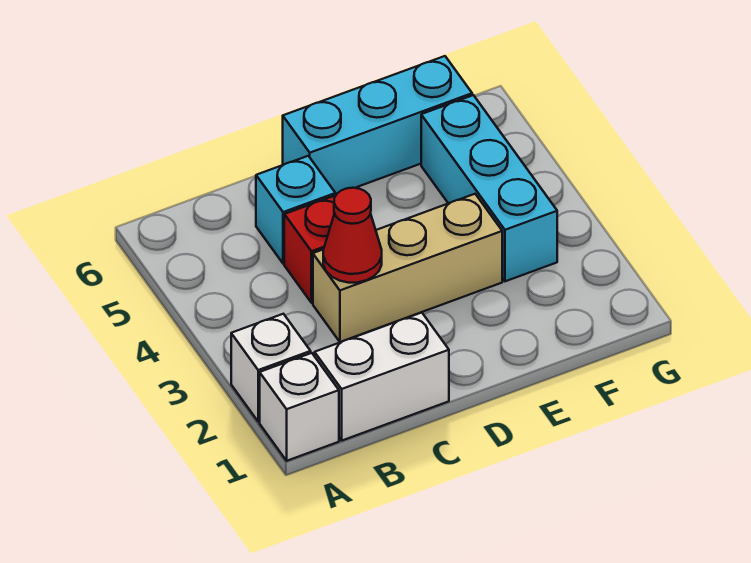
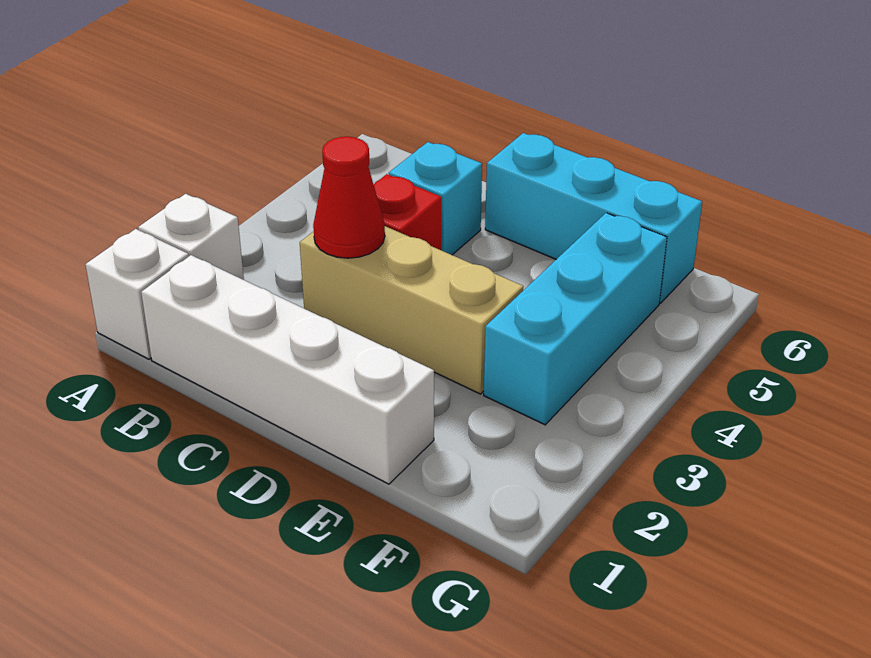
white brick B1:C1 level 1 -> white brick B1:E1 level 1

